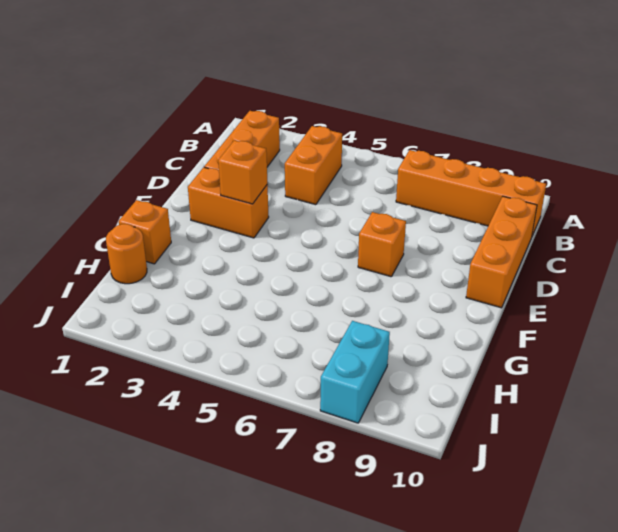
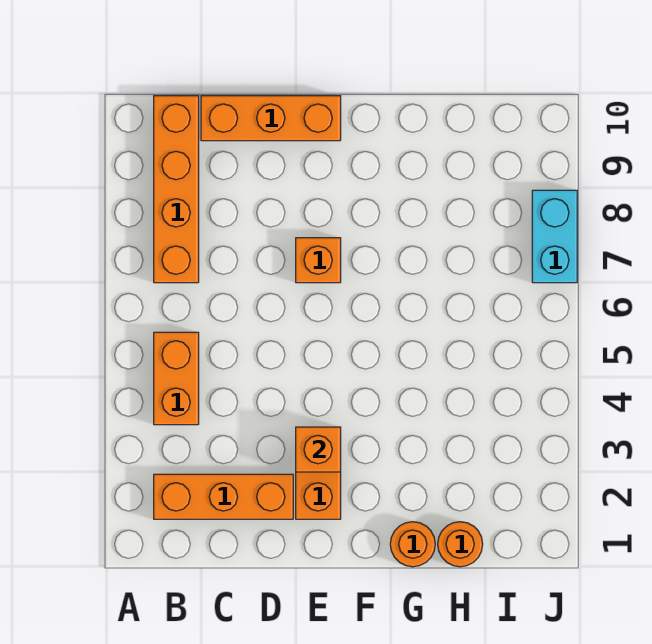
orange brick B4:C4 level 1 -> orange brick B4:B5 level 1
orange brick G1 level 1 -> orange round brick G1 level 1
cyan brick I8:J8 level 1 -> cyan brick J7:J8 level 1

